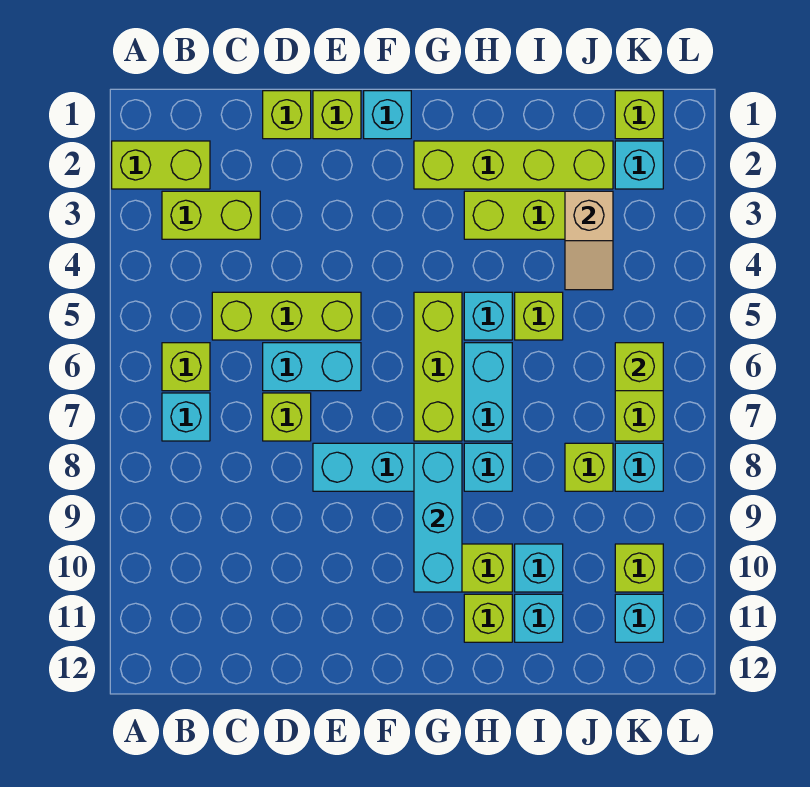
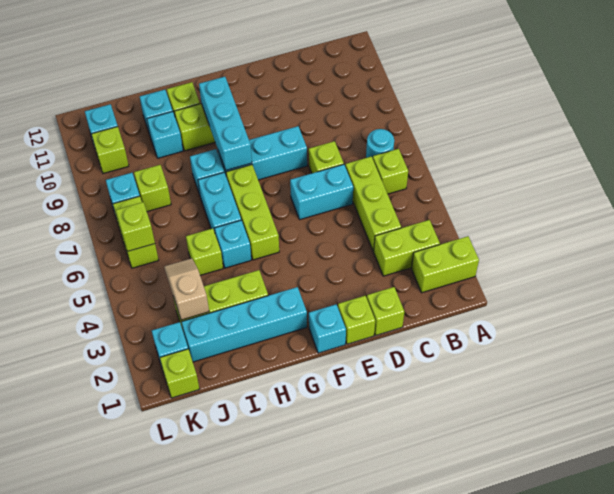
cyan brick B7 level 1 -> cyan round brick B7 level 1
lime brick C5:E5 level 1 -> lime brick C4:C6 level 1
lime brick G2:J2 level 1 -> cyan brick G2:J2 level 1

